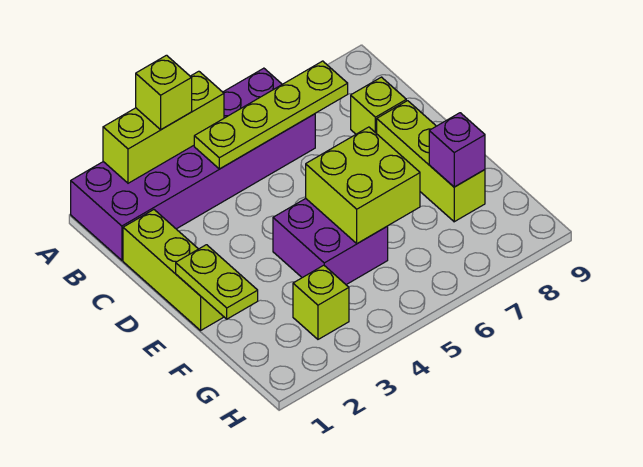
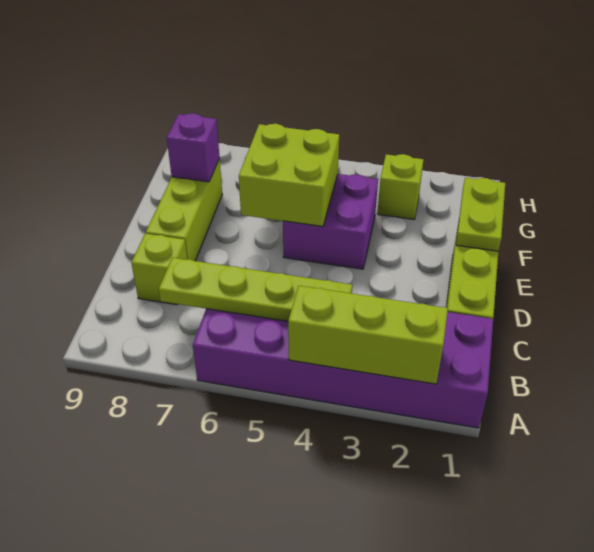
lime brick A3 level 3 -> none

